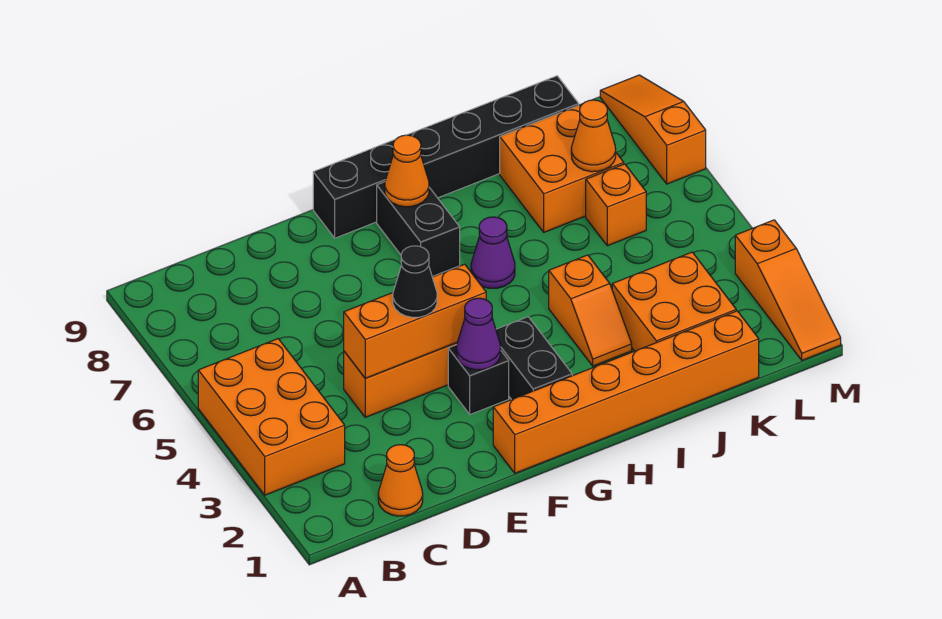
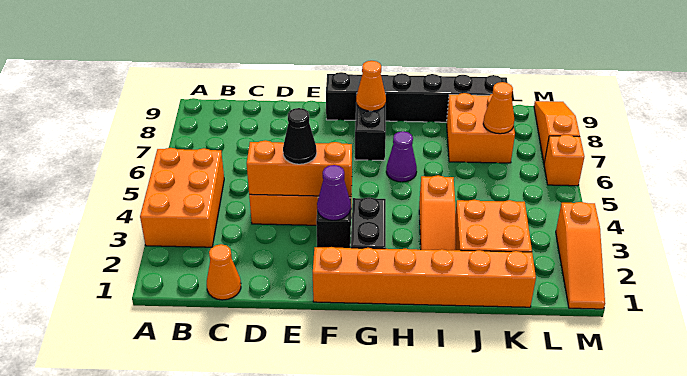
orange slope I3:I4 level 1 top 4 -> orange slope I2:I4 level 1 top 4
orange brick K6 level 1 -> orange brick M6 level 1

